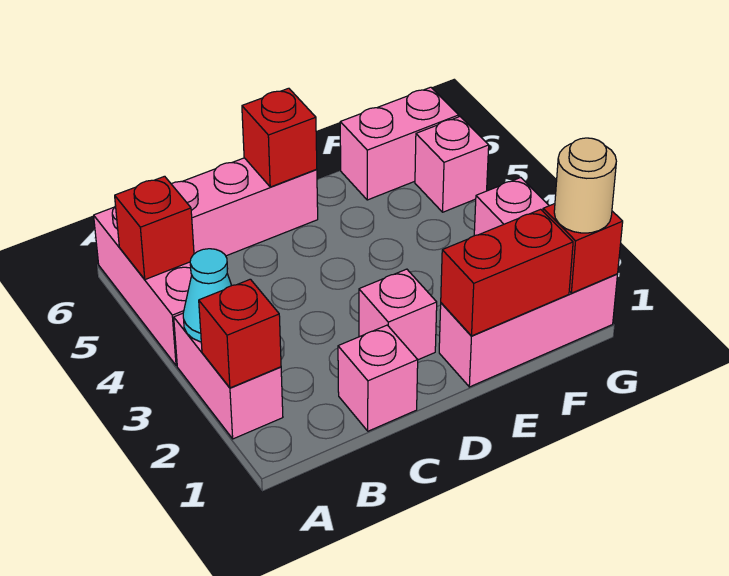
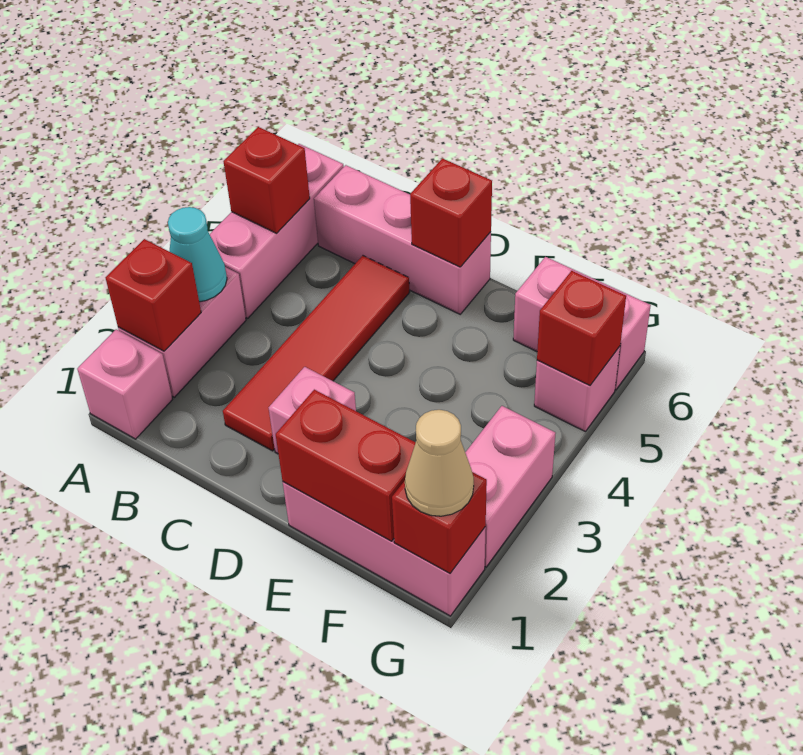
pink brick C1 level 1 -> pink brick A1 level 1
none -> red tile C2:C5 level 1
tan round brick G1 level 3 -> tan cone G1 level 3
none -> red brick G5 level 2

